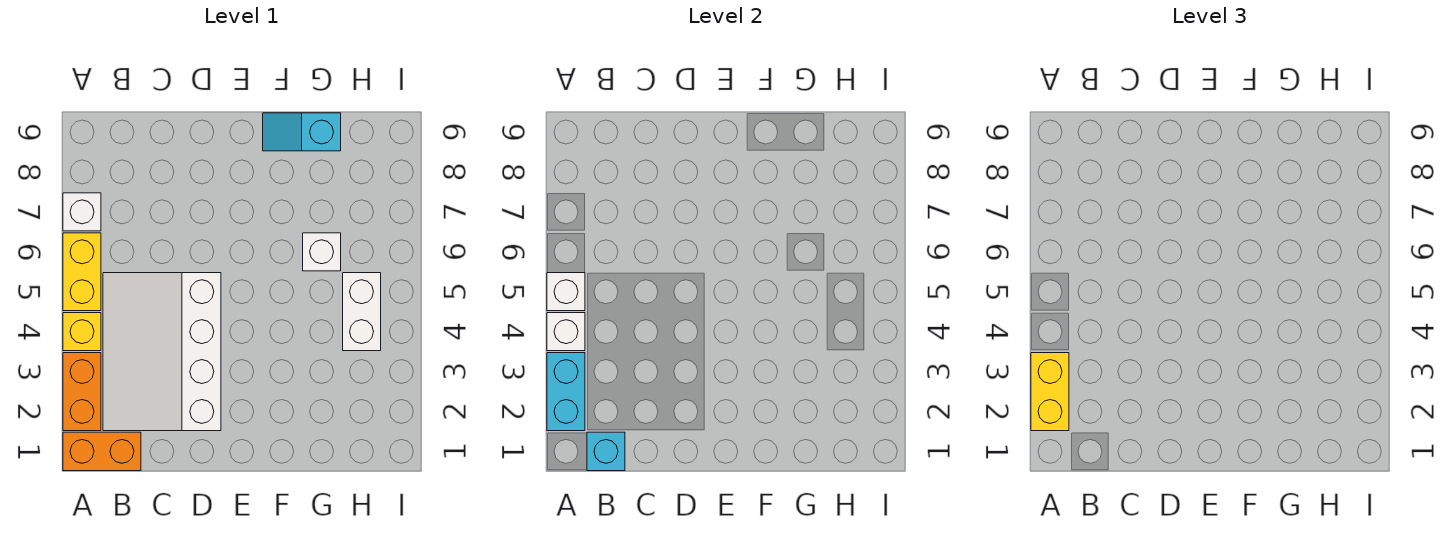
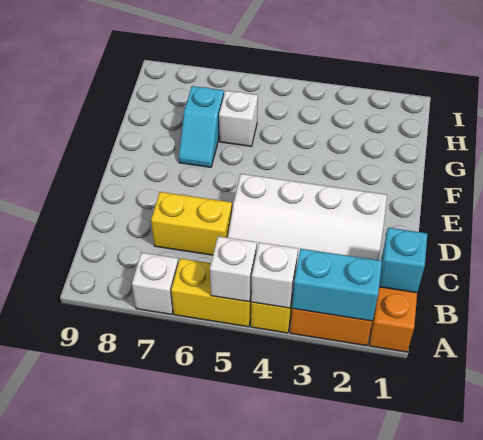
yellow brick A2:A3 level 3 -> yellow brick C6:C7 level 1
cyan slope F9:G9 level 1 top G -> cyan slope F7:G7 level 1 top G
white brick H4:H5 level 1 -> none

